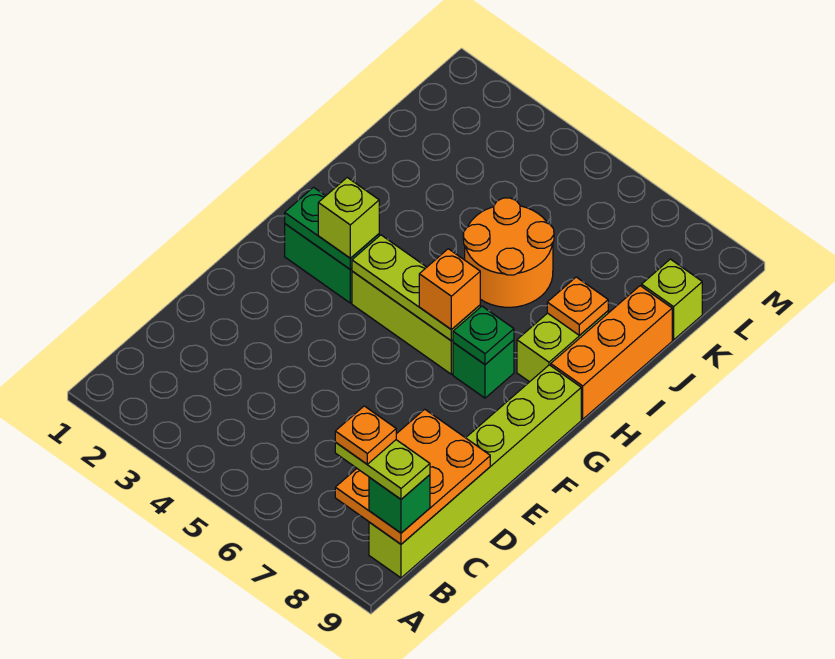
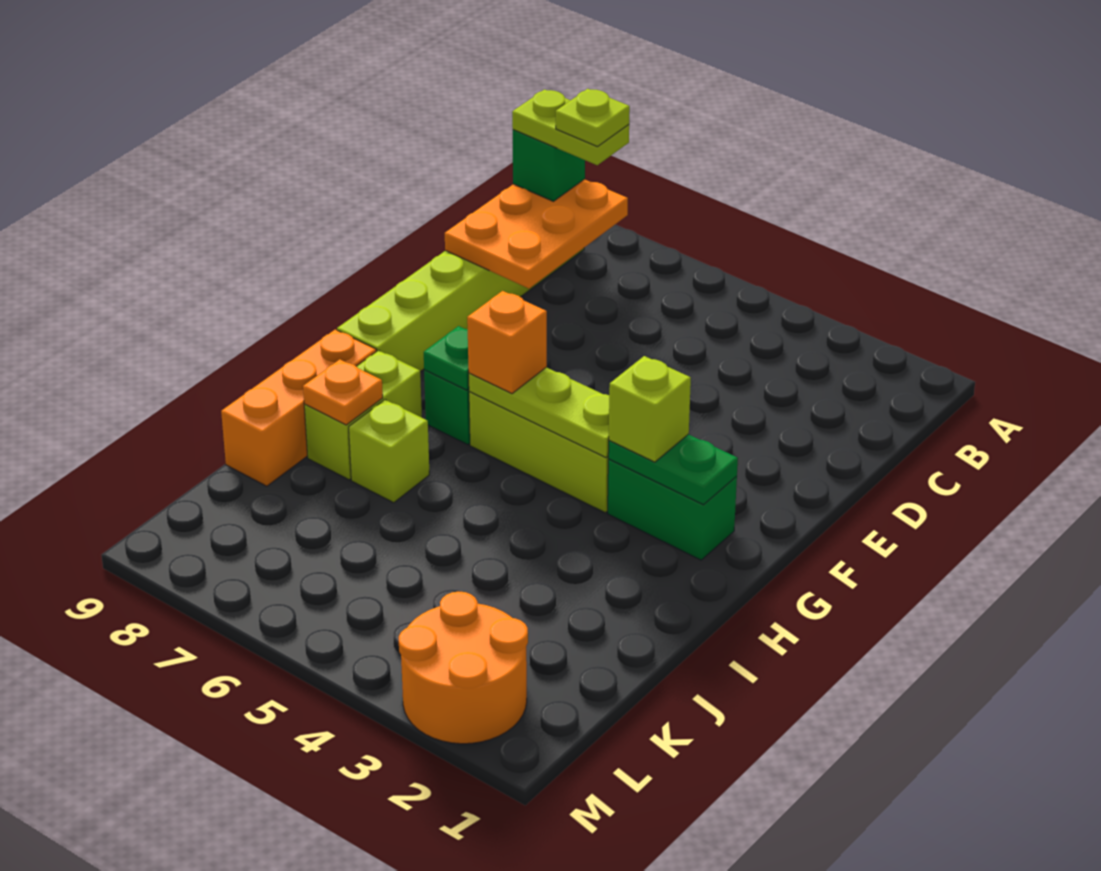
orange plate B8 level 5 -> lime plate B8 level 5
orange round brick I5:J6 level 1 -> orange round brick L2:M3 level 1
lime brick K9 level 1 -> lime brick I7 level 1

